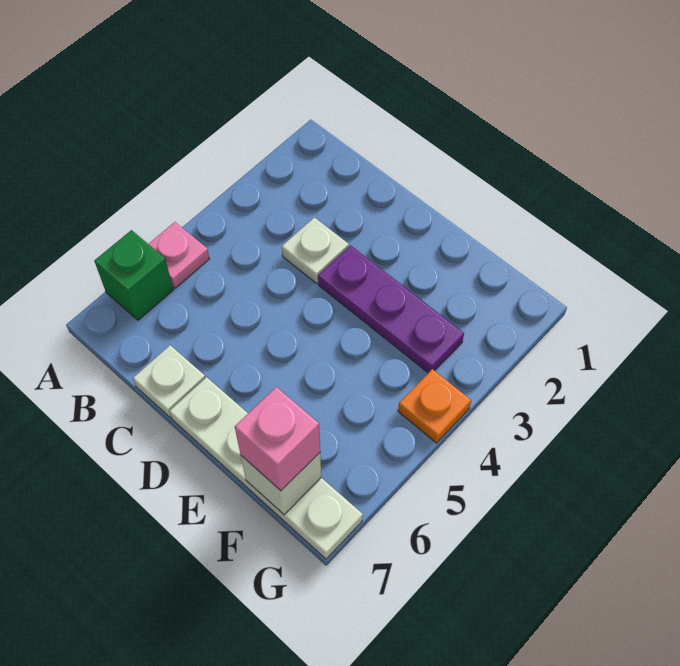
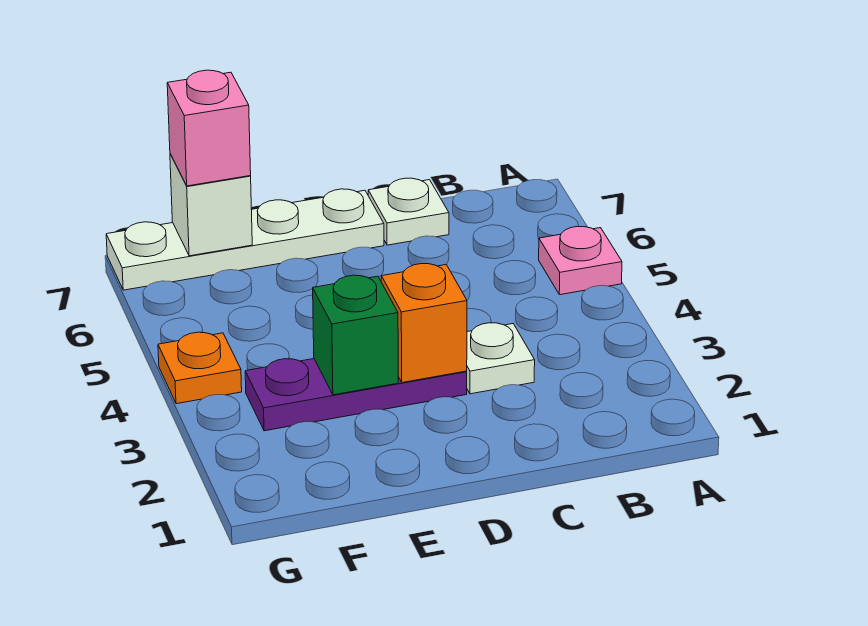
green brick A6 level 1 -> green brick E3 level 2
none -> orange brick D3 level 2

